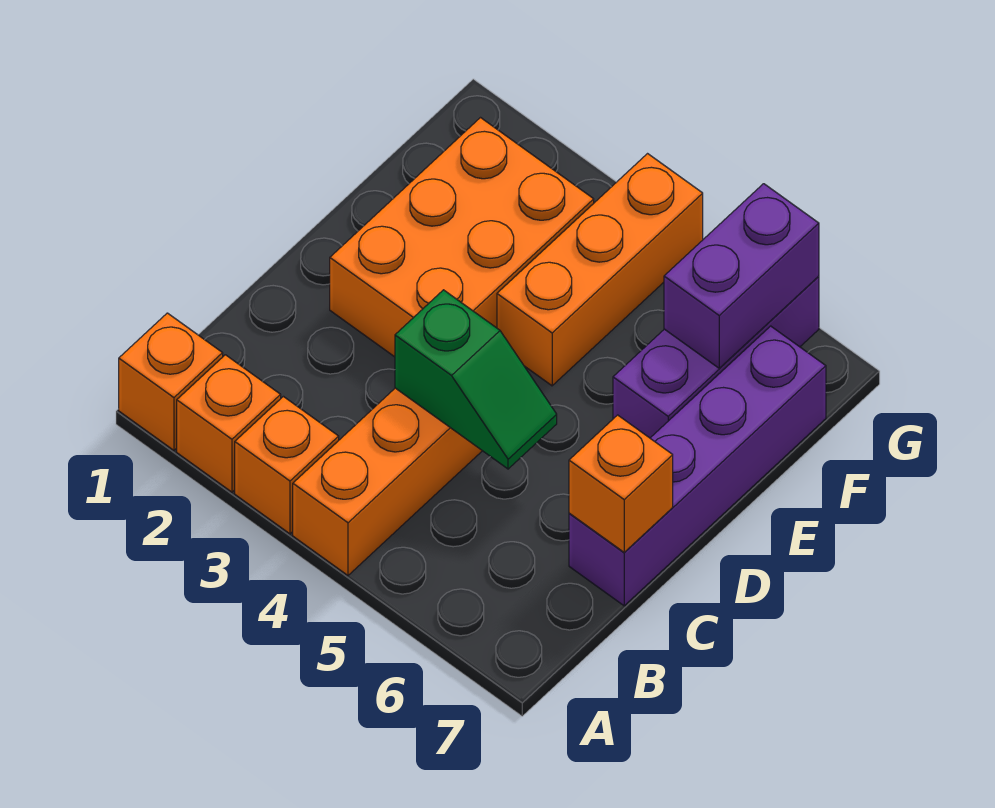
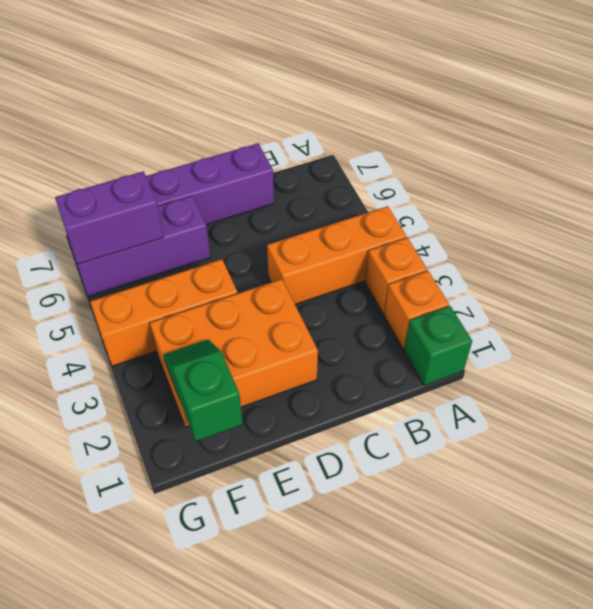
orange brick A1 level 1 -> green brick A1 level 1
green slope C4:C5 level 2 top 4 -> green slope F1:F2 level 2 top 1
orange brick C7 level 2 -> none

